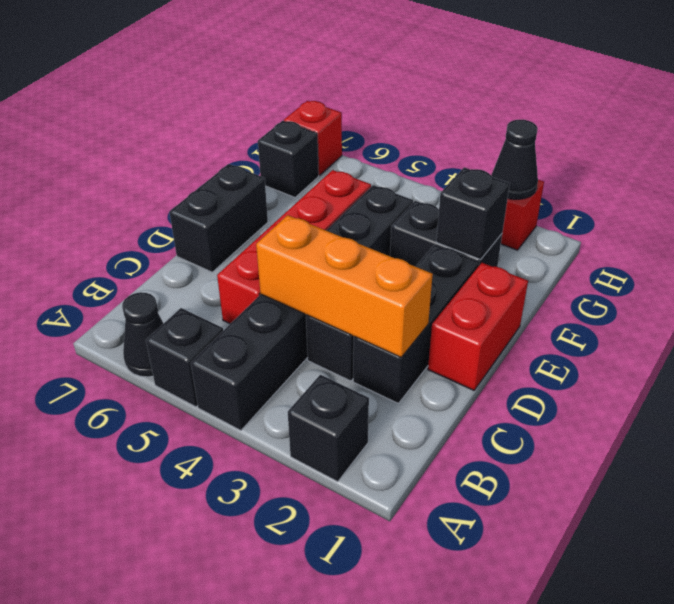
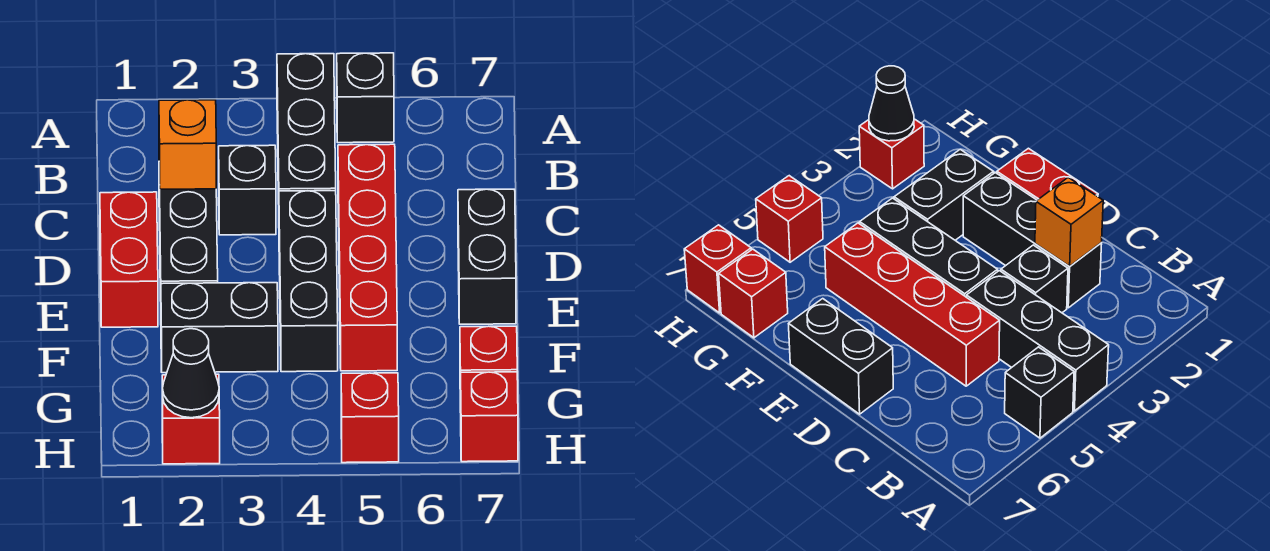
black brick A2 level 1 -> none
black cone A6 level 1 -> none
orange brick C2:C4 level 2 -> orange brick C2 level 2
black brick F2 level 2 -> none
black brick G7 level 1 -> red brick G7 level 1
none -> red brick H5 level 1

